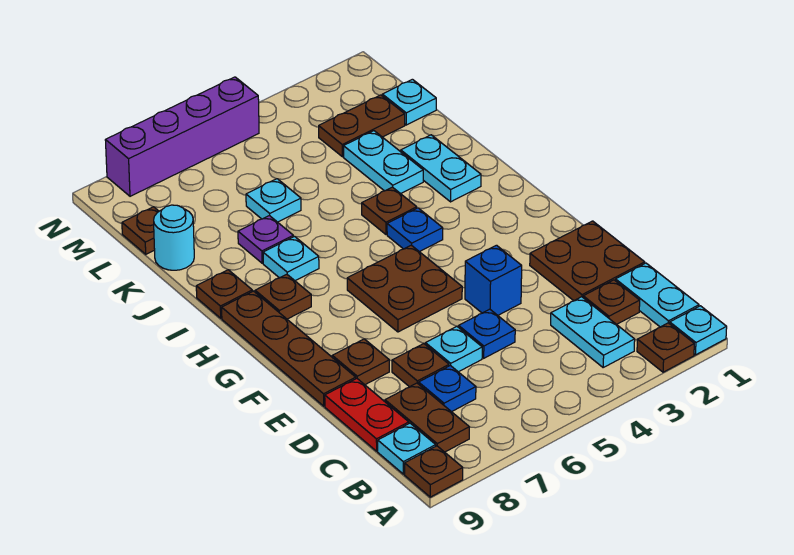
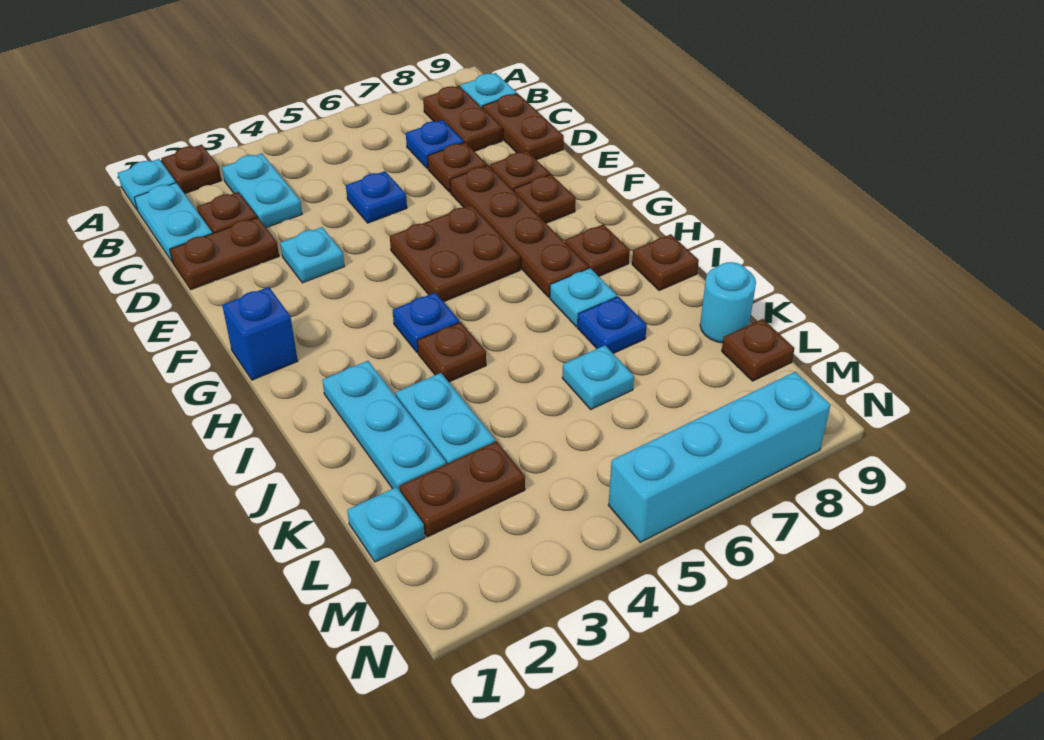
brown plate A9 level 1 -> brown plate F8 level 1
red plate C9:D9 level 1 -> brown plate C9:D9 level 1
brown plate D1:E2 level 1 -> brown plate D1:D2 level 1
cyan plate D6 level 1 -> cyan plate E3 level 1
blue brick E4 level 1 -> blue brick G1 level 1
brown plate E9:H9 level 1 -> brown plate E7:H7 level 1
cyan plate I2:J2 level 1 -> cyan plate I2:K2 level 1
purple plate J7 level 1 -> blue plate J7 level 1
purple brick N5:N8 level 1 -> cyan brick N5:N8 level 1

